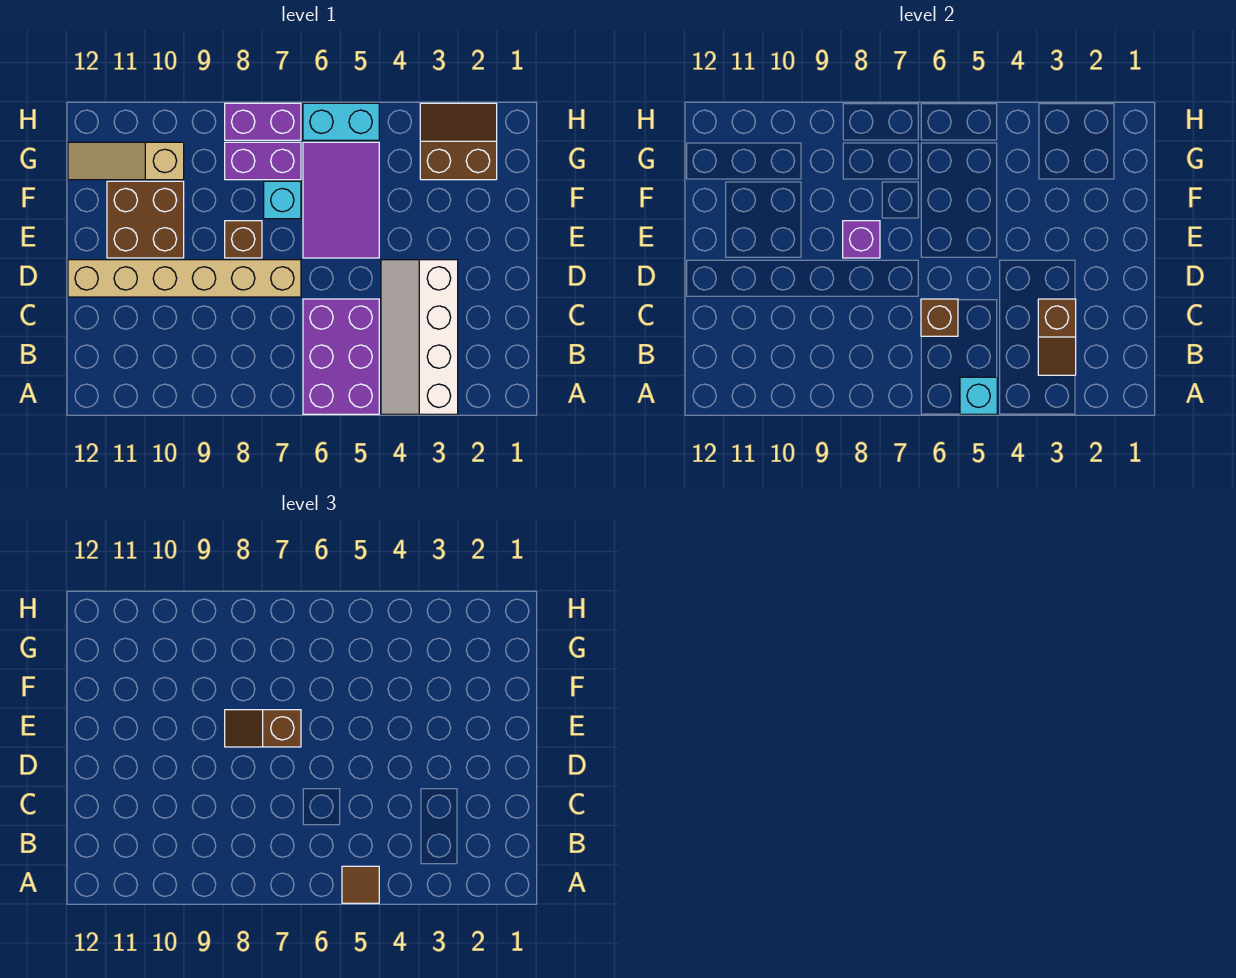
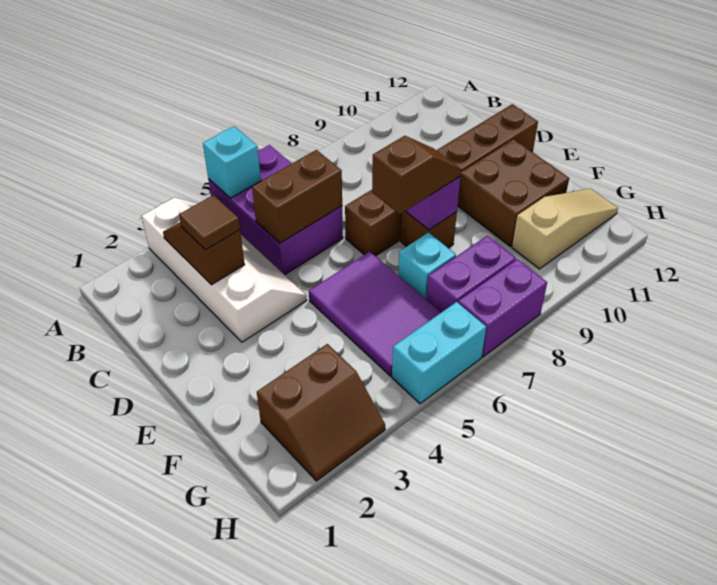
brown tile A5 level 3 -> brown tile C3 level 3
brown brick C6 level 2 -> brown brick C5:C6 level 2
tan brick D7:D12 level 1 -> brown brick D7:D12 level 1

